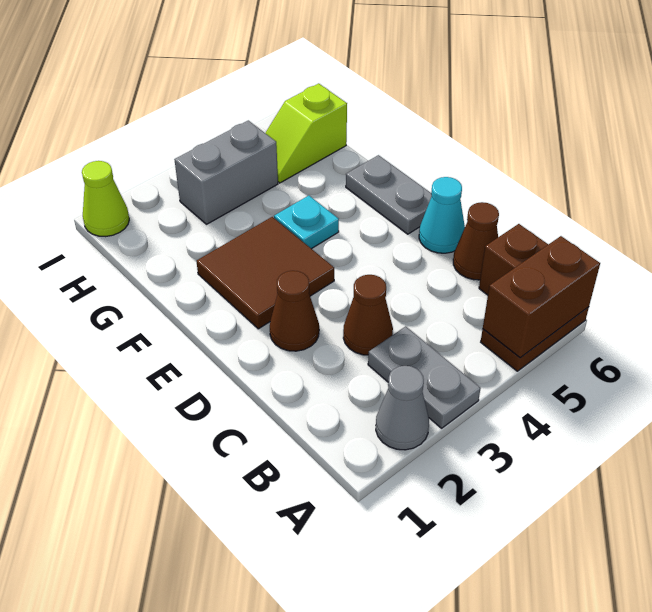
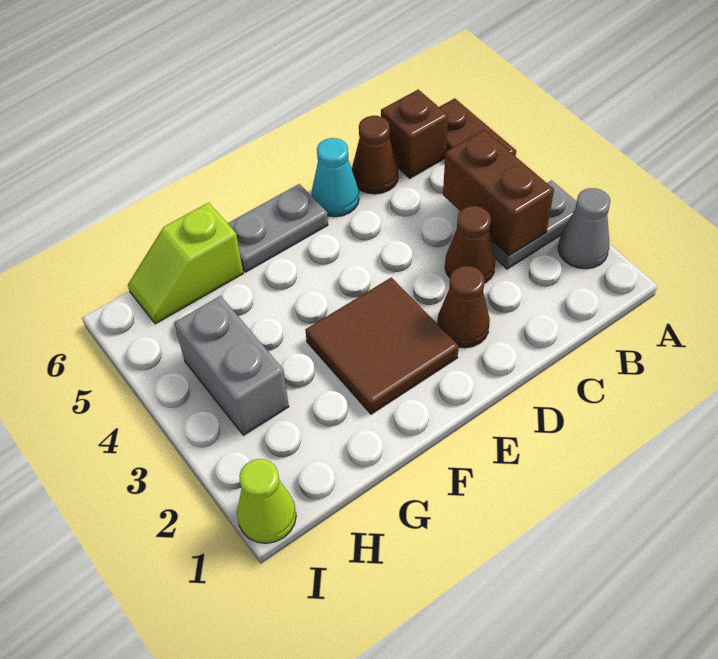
brown brick A5:A6 level 2 -> brown brick B3:B4 level 2
cyan plate F4 level 1 -> none
lime slope H5:H6 level 1 top 6 -> lime slope G6:H6 level 1 top G

